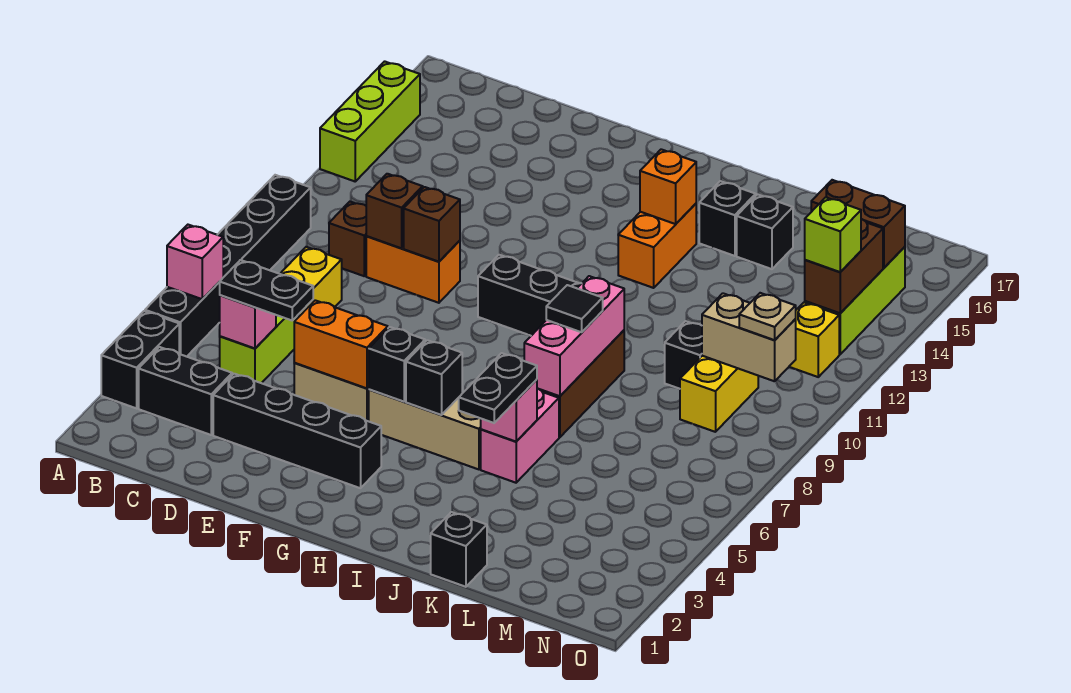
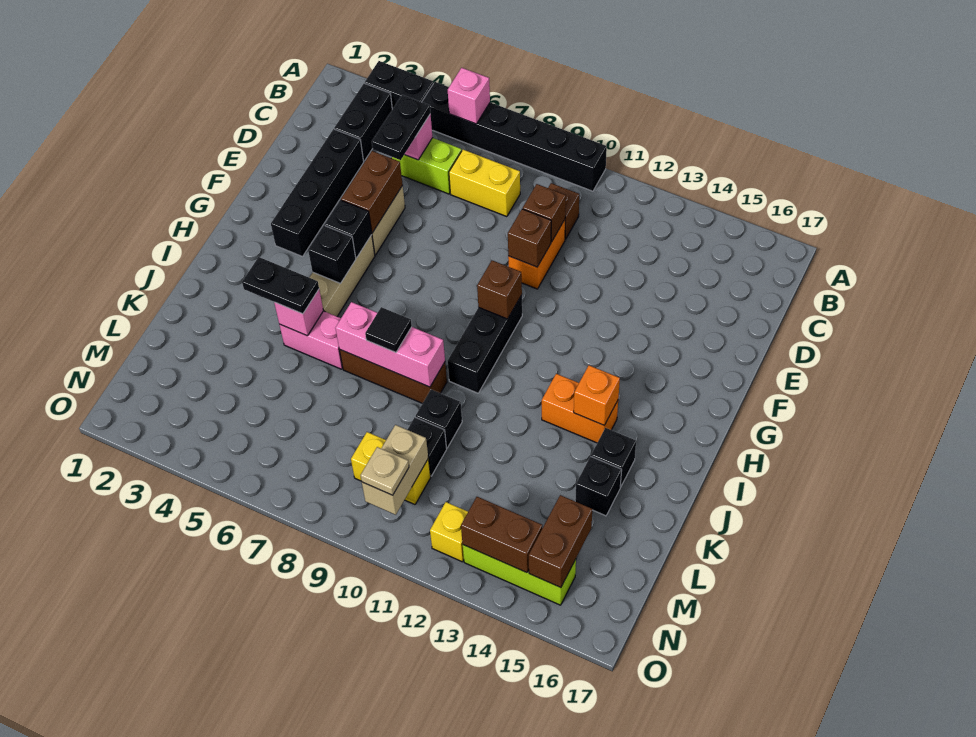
lime brick A13:A15 level 1 -> none
orange brick E5:F5 level 2 -> brown brick E5:F5 level 2
none -> brown brick G10 level 2
black brick K1 level 1 -> black brick K10 level 1
lime brick N13 level 3 -> none

